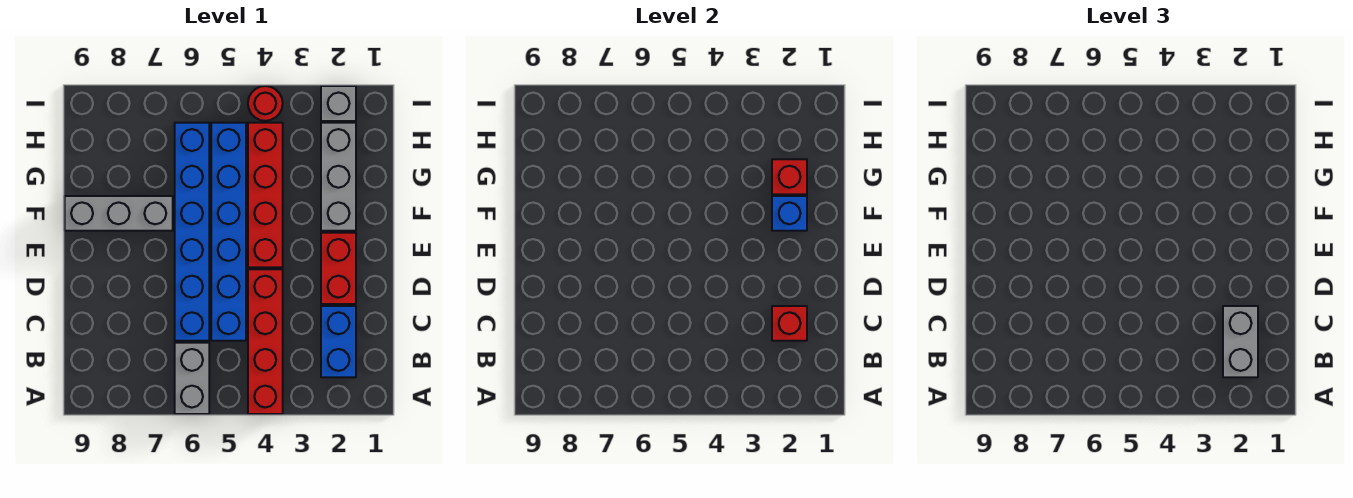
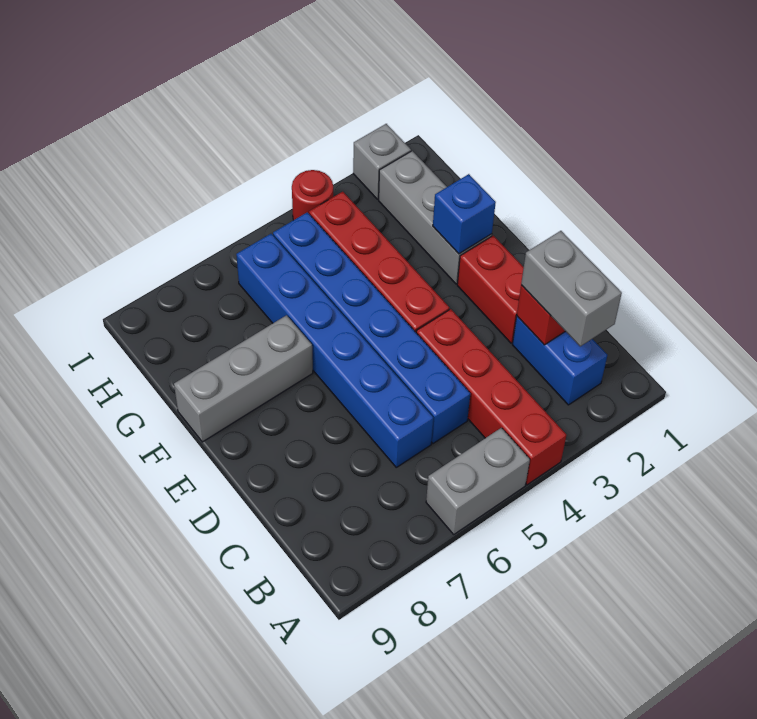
grey brick A6:B6 level 1 -> grey brick A5:A6 level 1
red brick G2 level 2 -> none

